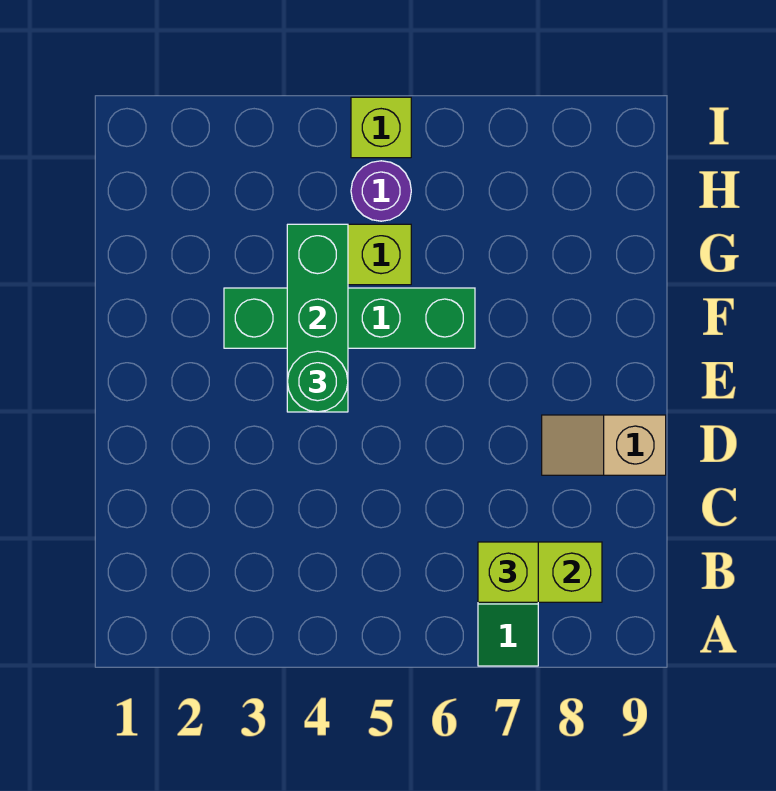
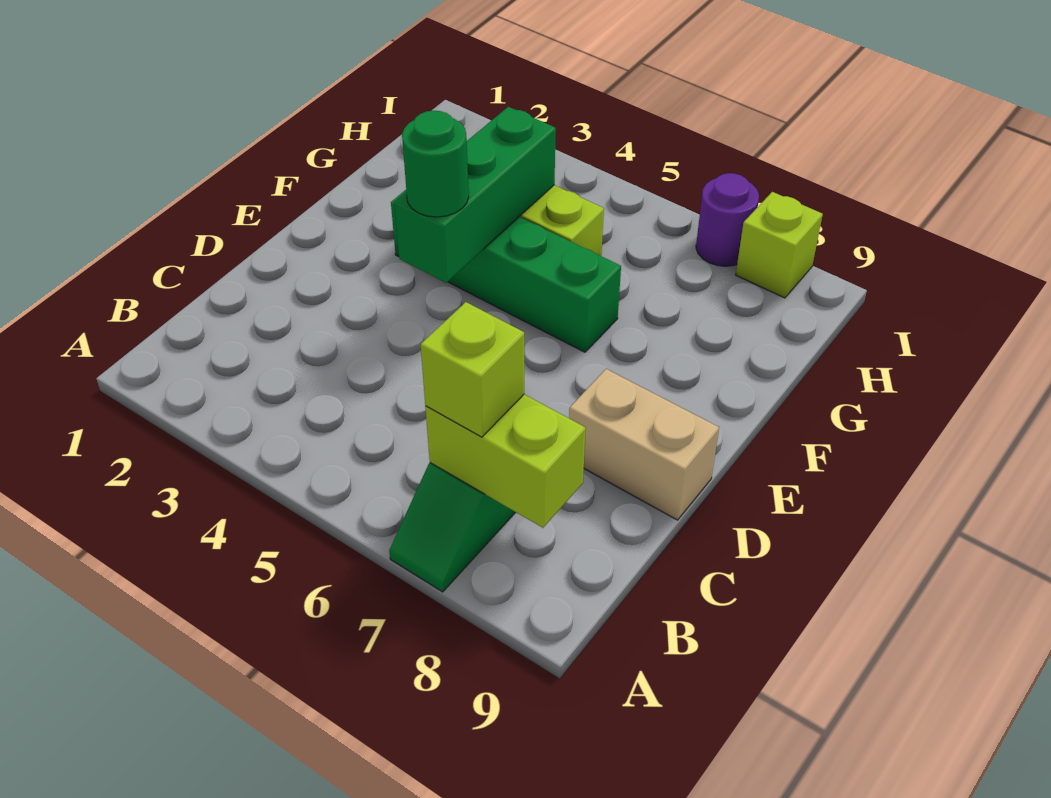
tan slope D8:D9 level 1 top 9 -> tan brick D8:D9 level 1
purple round brick H5 level 1 -> purple round brick I7 level 1
lime brick I5 level 1 -> lime brick I8 level 1

